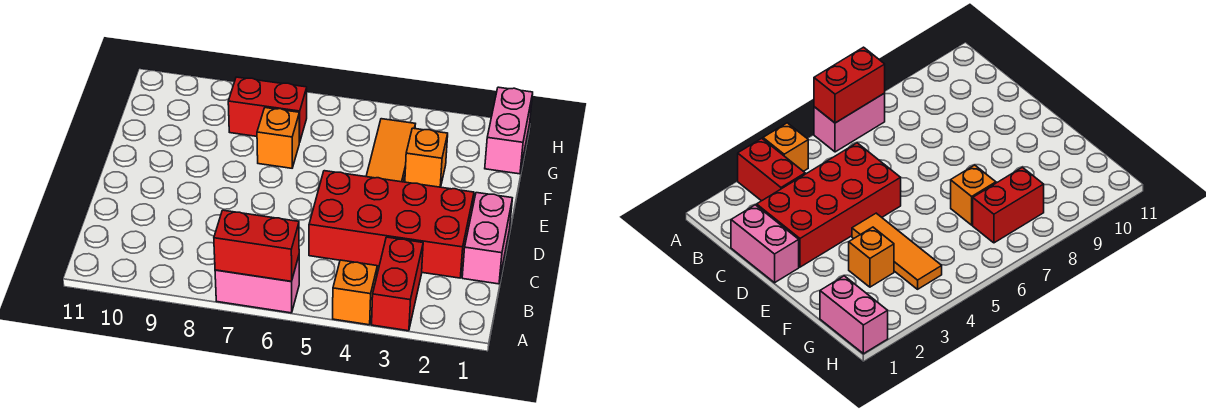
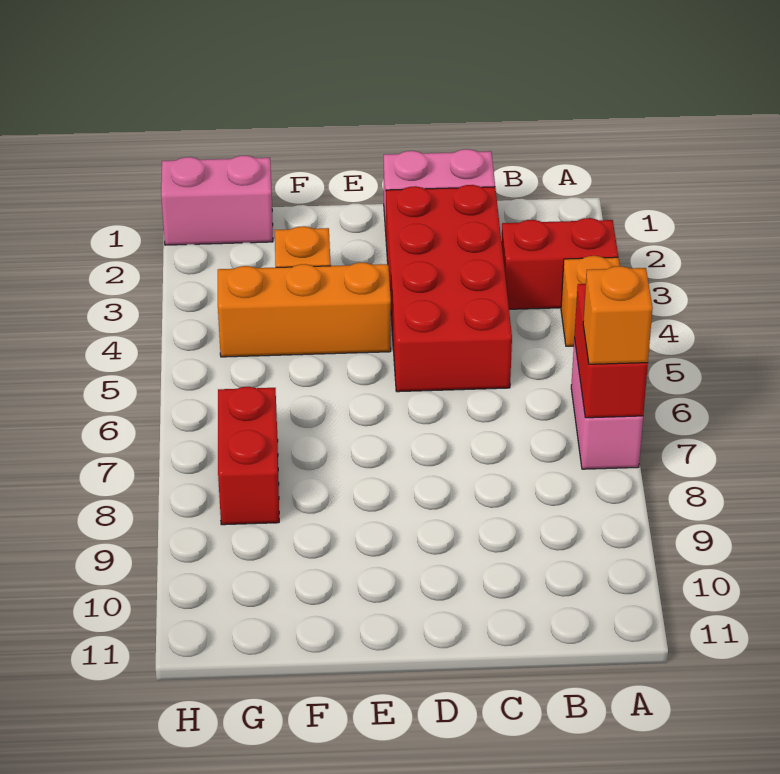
orange tile E4:G4 level 1 -> orange brick E4:G4 level 1
orange brick F7 level 1 -> orange brick A7 level 3

